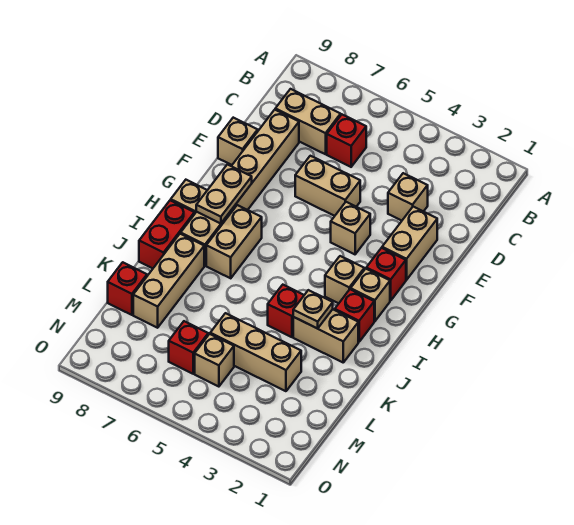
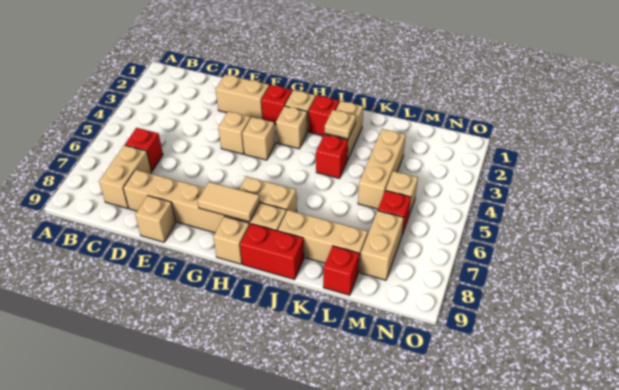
tan brick D3 level 1 -> tan brick G4 level 1
tan brick E5:E6 level 1 -> tan brick M7:M8 level 1
tan plate G8:H8 level 2 -> tan tile G8:H8 level 2

